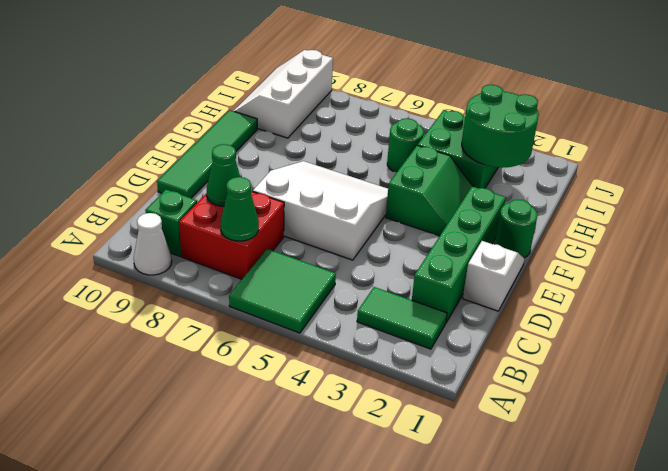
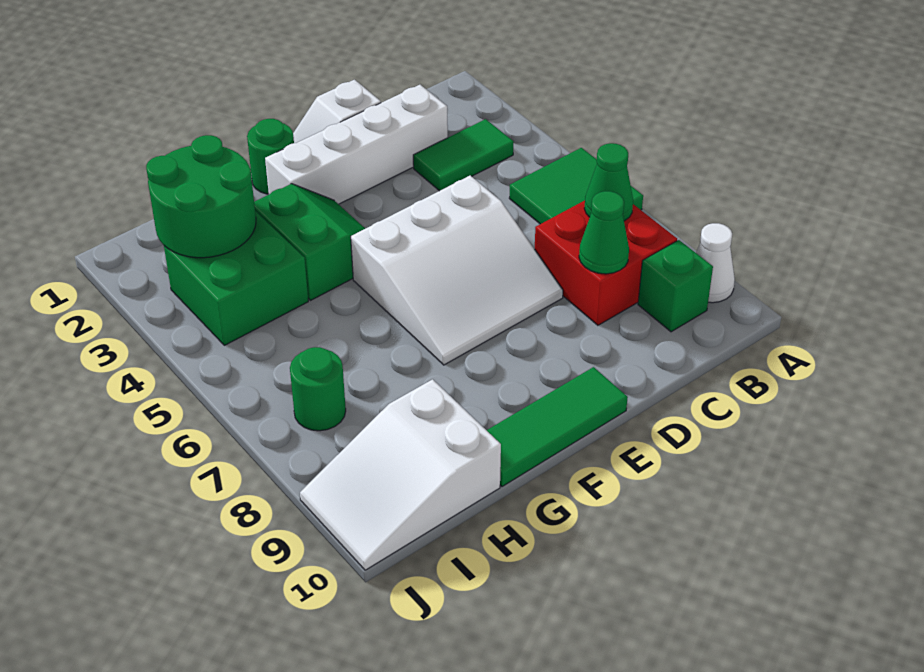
green tile B2:B3 level 1 -> green tile B3:C3 level 1
green brick C2:F2 level 1 -> white brick C2:F2 level 1
white slope D5:F7 level 1 top D -> white slope D5:F7 level 1 top 5
green tile D10:G10 level 1 -> green tile E10:G10 level 1
green slope F3:G4 level 1 top 4 -> green slope F3:G4 level 1 top G
green round brick H5 level 1 -> green round brick I7 level 1
white slope H9:J10 level 1 top 9 -> white slope H9:J10 level 1 top H

